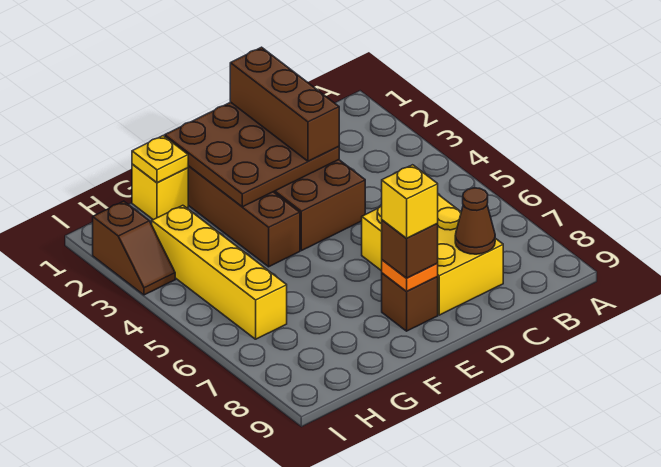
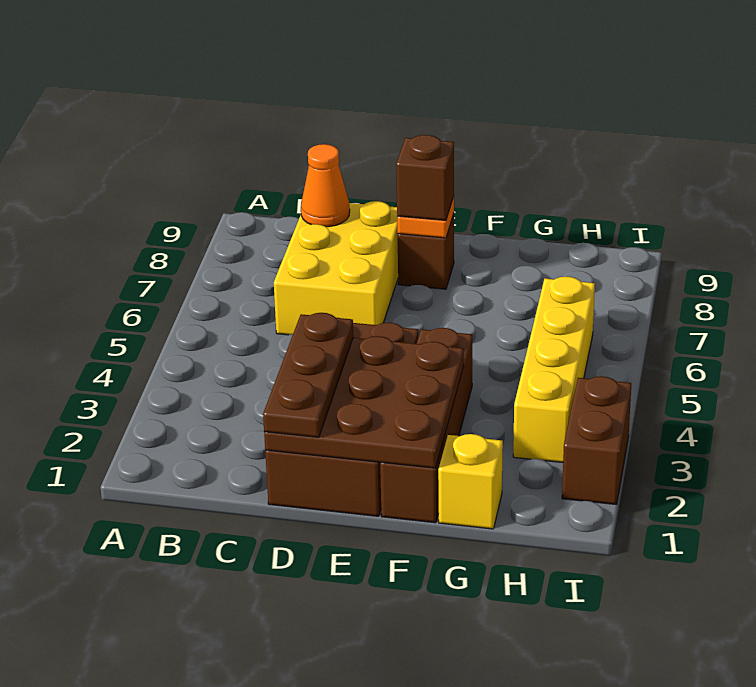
brown cone C8 level 2 -> orange cone C8 level 2
brown brick D1:D3 level 3 -> brown plate D1:D3 level 3
yellow brick E8 level 4 -> none
yellow plate G1 level 2 -> none
brown slope I2:I3 level 1 top 2 -> brown brick I2:I3 level 1

